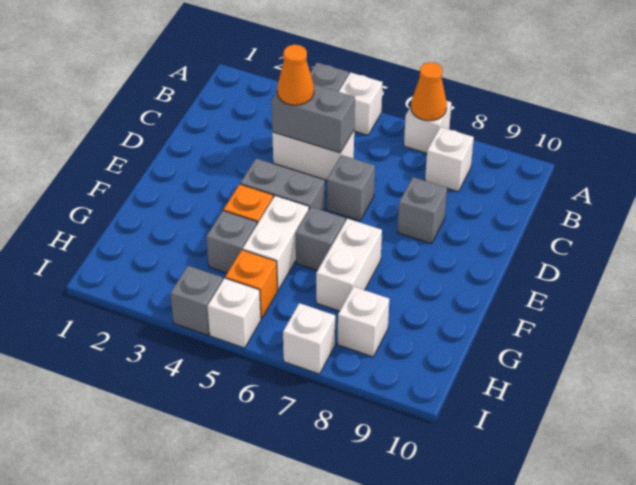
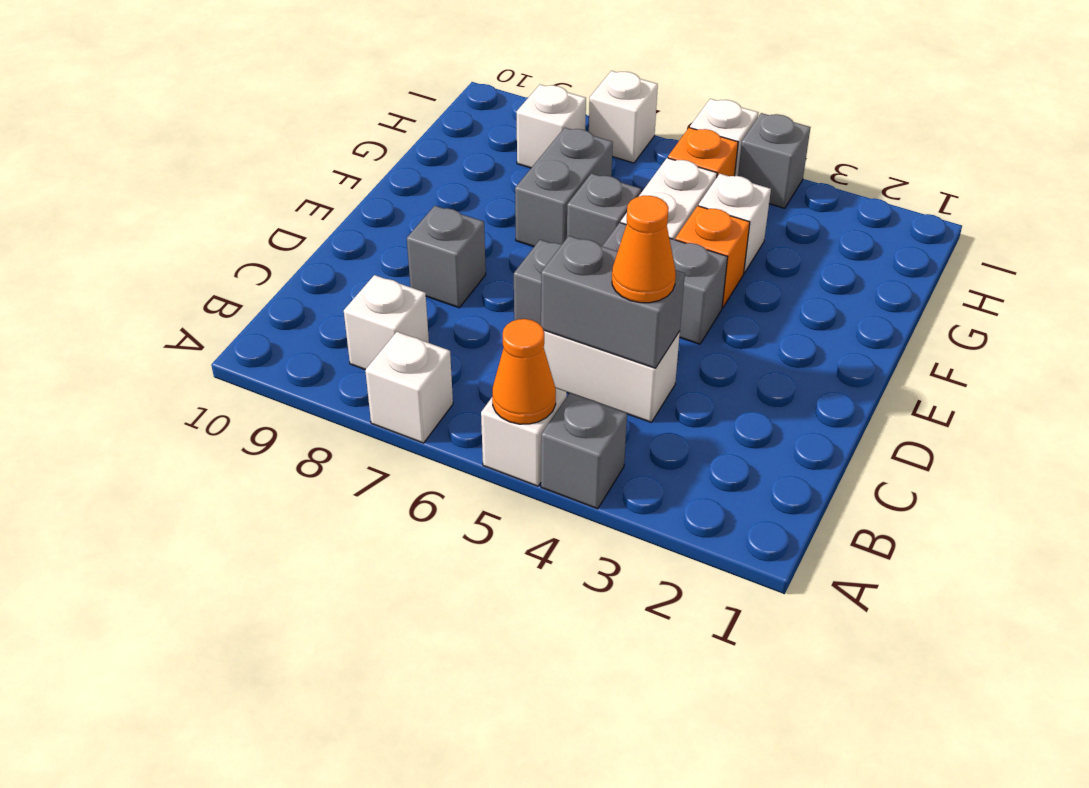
orange cone A7 level 2 -> orange cone A5 level 2
white brick F7:G7 level 1 -> grey brick F7:G7 level 1
grey brick G4 level 1 -> white brick G4 level 1

